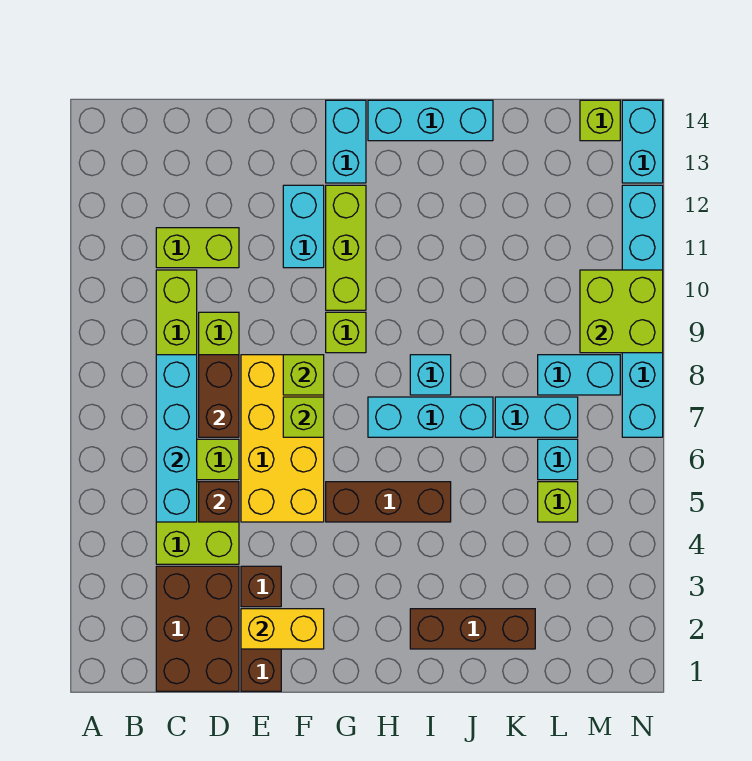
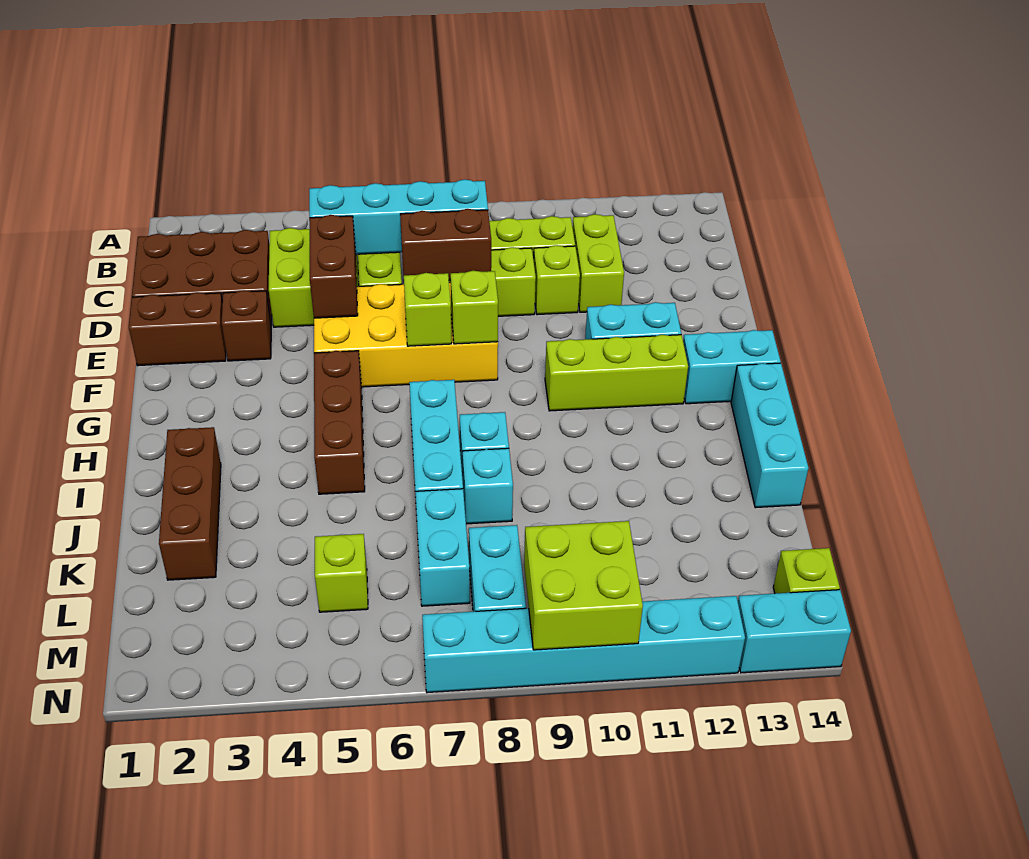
brown brick D5 level 2 -> brown brick D5:E5 level 2
yellow brick E2:F2 level 2 -> none
lime brick G9 level 1 -> lime brick D10 level 1
cyan brick L6 level 1 -> cyan brick J8 level 1

